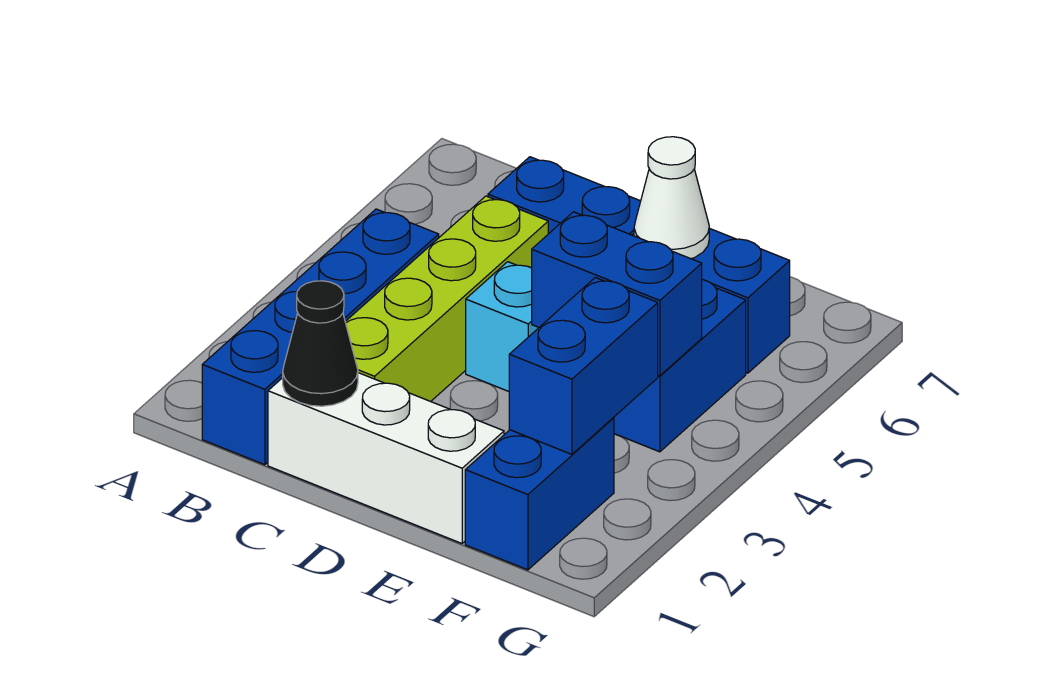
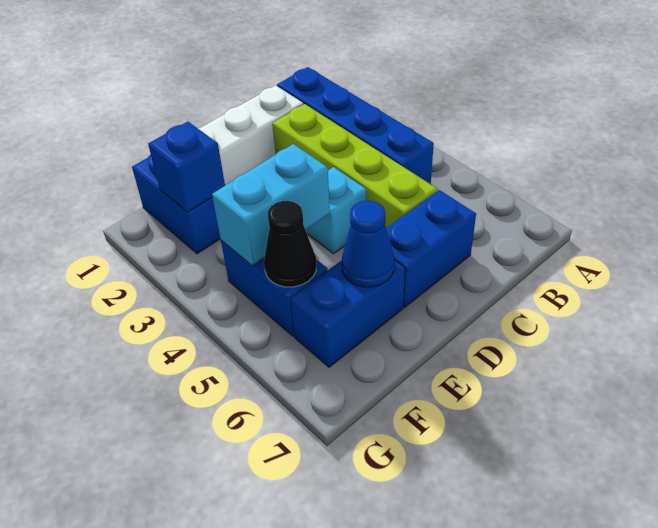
black cone C1 level 2 -> black cone F5 level 2
blue brick E4:F4 level 2 -> cyan brick E4:F4 level 2
white cone E6 level 2 -> blue cone E6 level 2
blue brick F2:F3 level 2 -> blue brick F2 level 2

